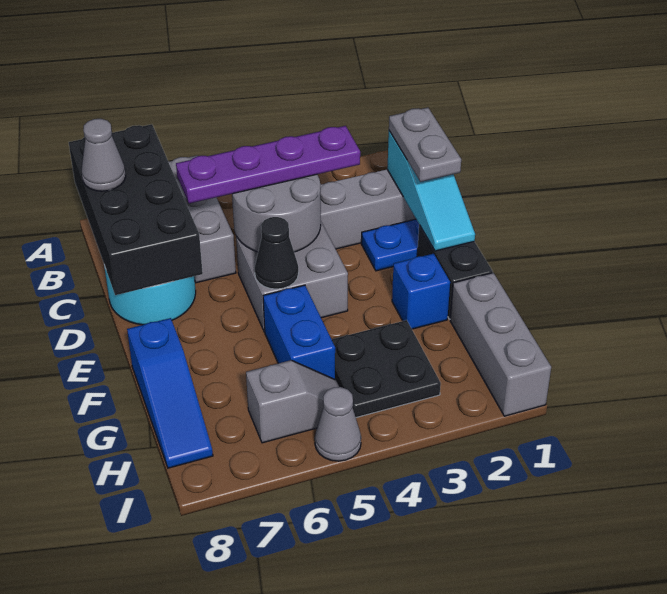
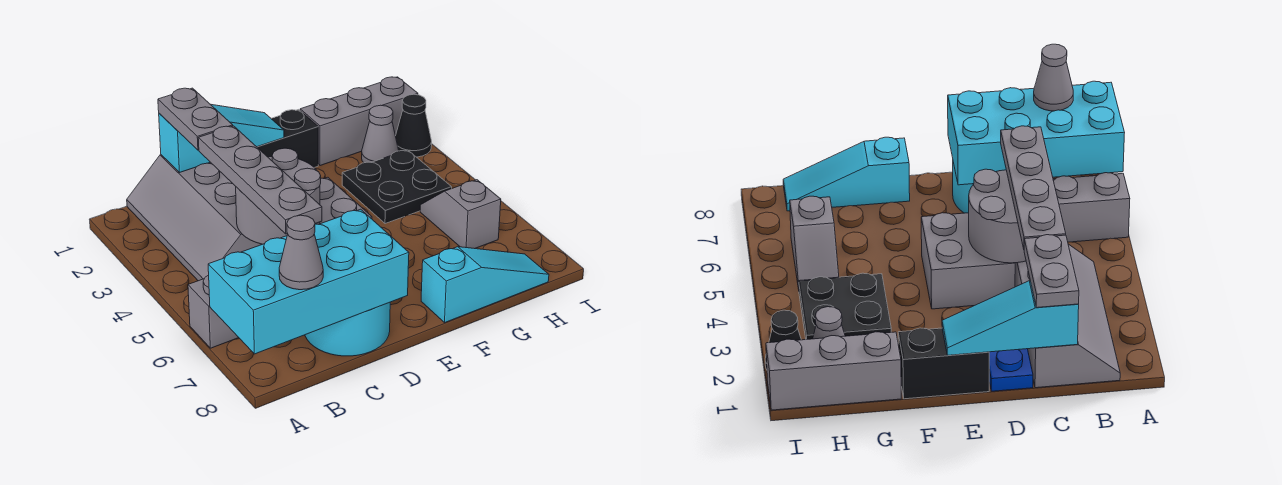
black brick A7:D8 level 2 -> cyan brick A7:D8 level 2
grey plate C1:D1 level 3 -> grey plate C1:C2 level 3
purple plate C3:C6 level 3 -> grey plate C3:C6 level 3
black cone E5 level 2 -> black cone I2 level 1
blue brick F2 level 1 -> none
blue brick F5:G5 level 1 -> none
blue slope F8:H8 level 1 top F -> cyan slope F8:H8 level 1 top F
grey cone I5 level 1 -> grey cone H2 level 1

